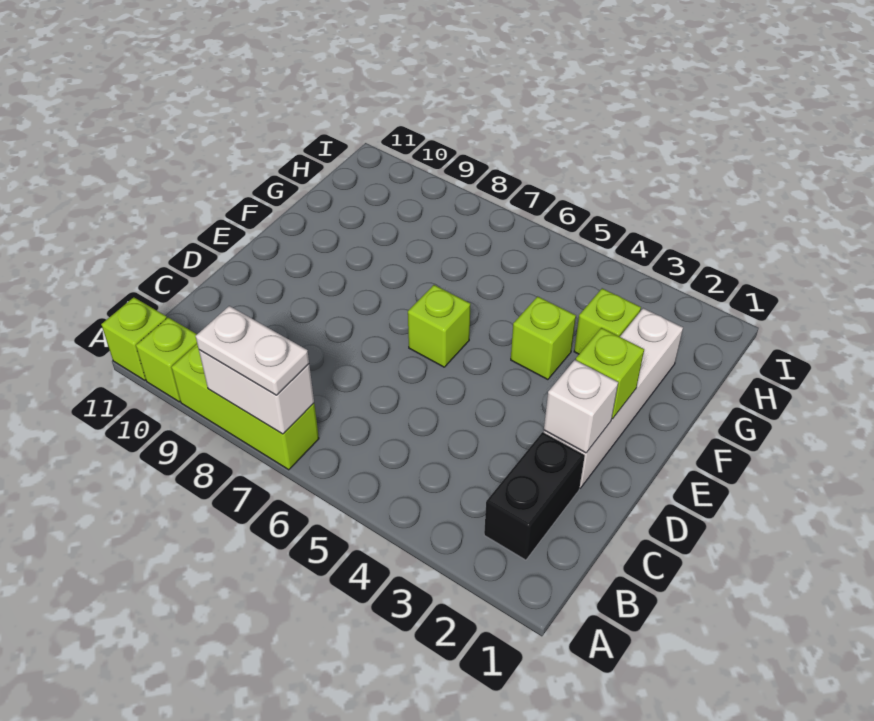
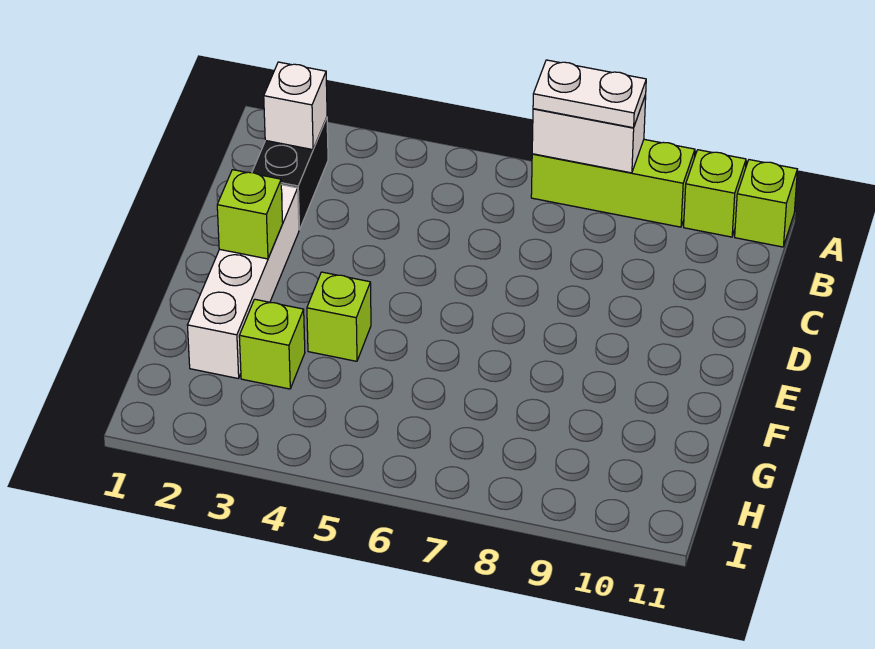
white brick D2 level 2 -> white brick B2 level 2
lime brick E6 level 1 -> none

